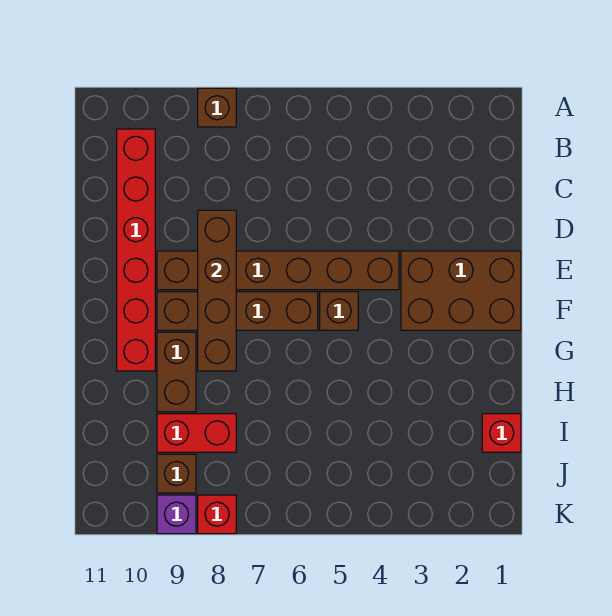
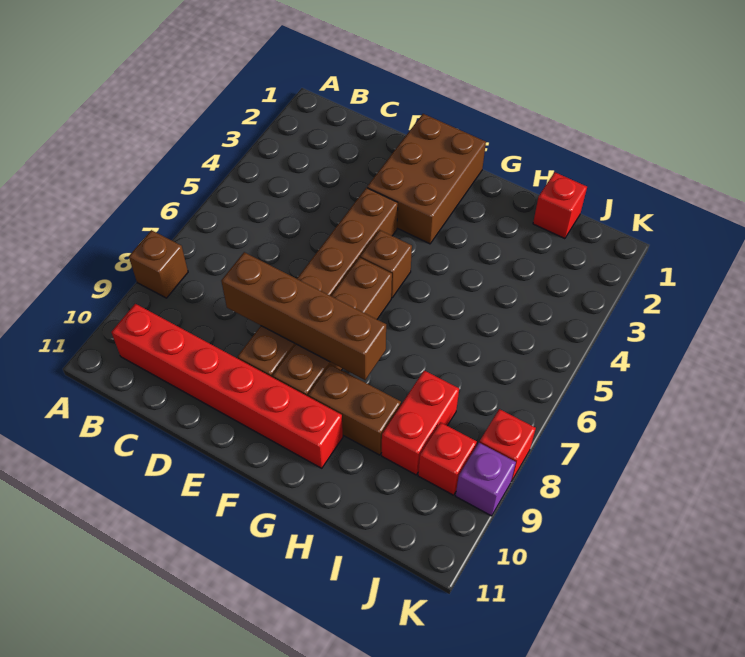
brown brick J9 level 1 -> red brick J9 level 1

